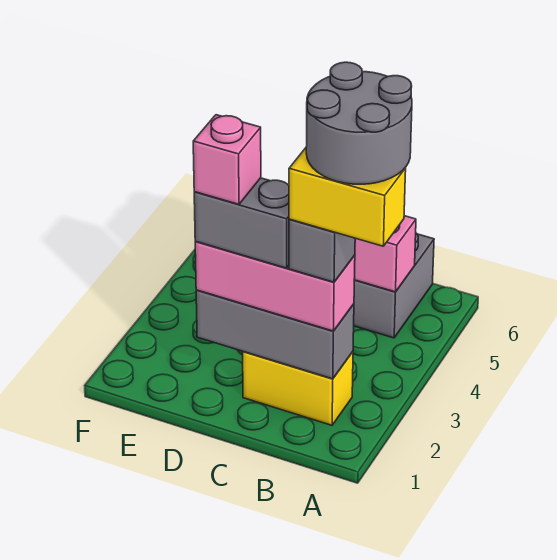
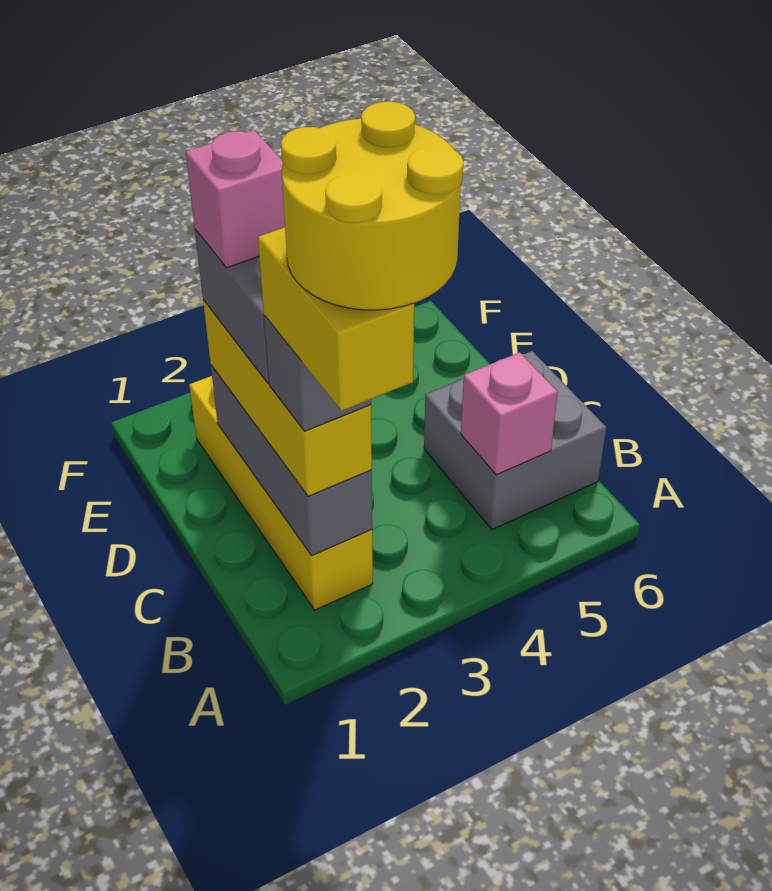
grey round brick A2:B3 level 6 -> yellow round brick A2:B3 level 6
yellow brick B2:C2 level 1 -> yellow brick B2:E2 level 1
pink brick B2:D2 level 3 -> yellow brick B2:D2 level 3

